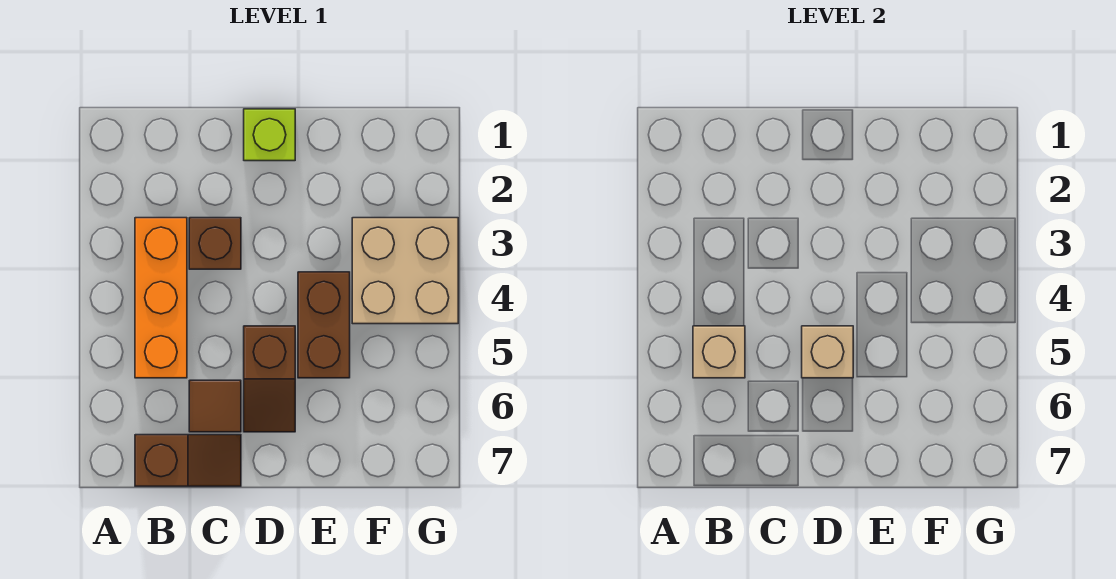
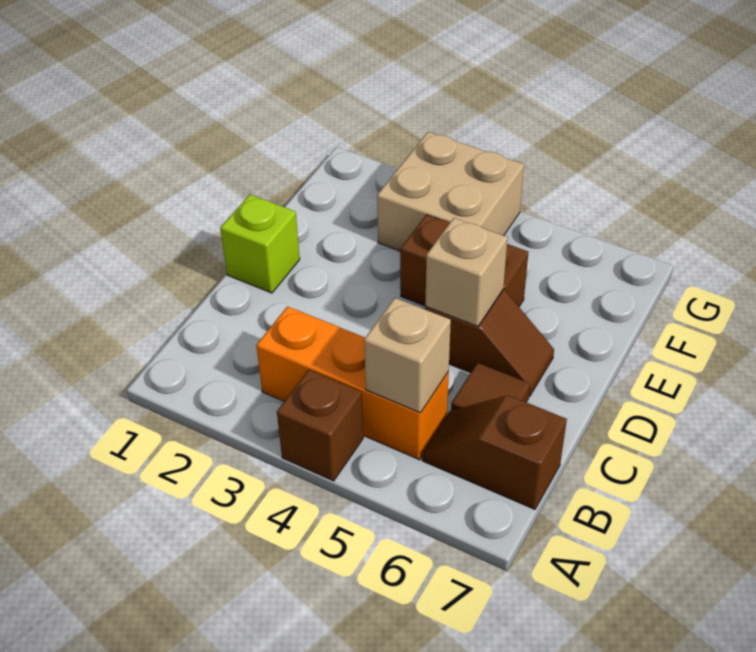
brown slope B7:C7 level 1 top B -> brown slope B6:B7 level 1 top 7
brown brick C3 level 1 -> brown brick A4 level 1

